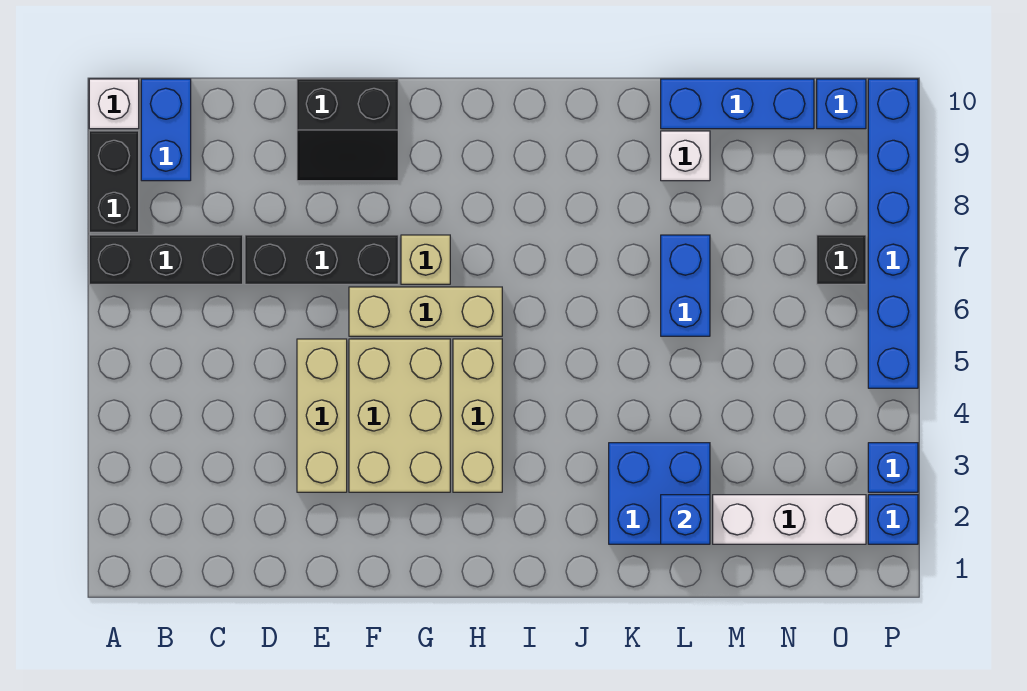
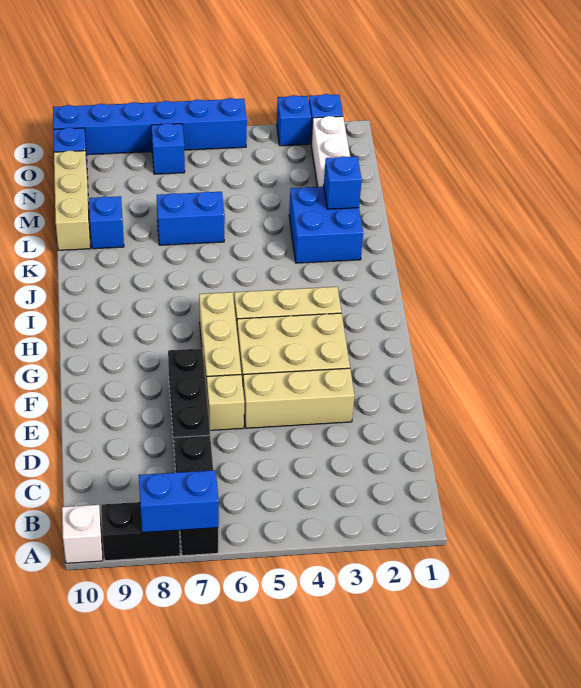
blue brick B9:B10 level 1 -> blue brick A7:A8 level 2
black slope E9:F10 level 1 top 10 -> none
tan brick G7 level 1 -> tan brick E6 level 1
white brick L9 level 1 -> blue brick L9 level 1
blue brick L10:N10 level 1 -> tan brick L10:N10 level 1
black brick O7 level 1 -> blue brick O7 level 1

